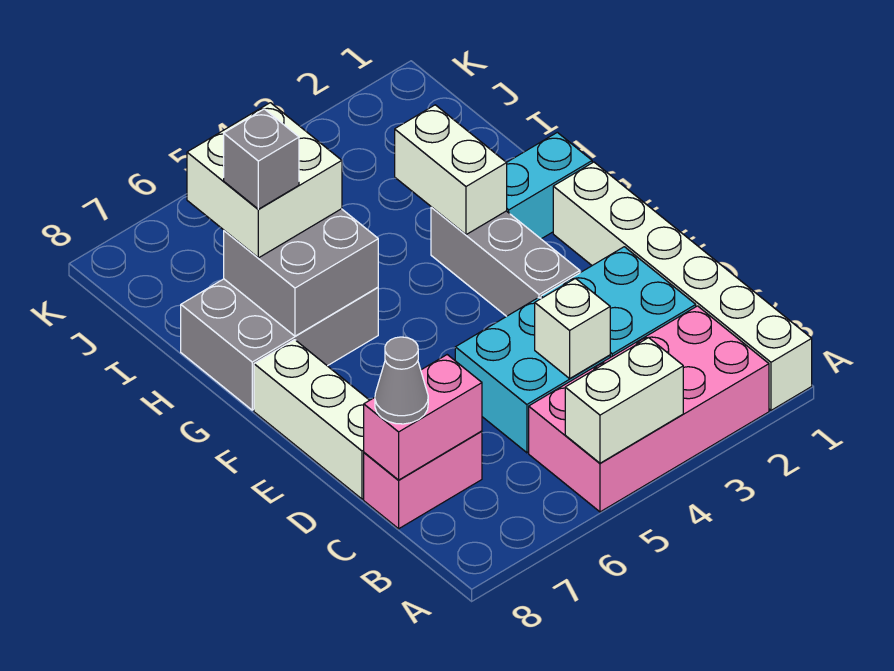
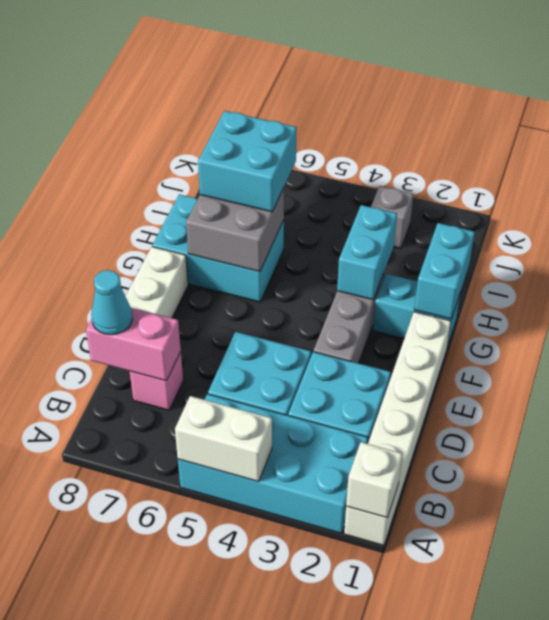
pink brick A2:B5 level 1 -> cyan brick A2:B5 level 1
white brick C4 level 2 -> white brick A1 level 2
pink brick C7:C8 level 1 -> pink brick C7 level 1
grey cone C8 level 3 -> cyan cone C8 level 3
none -> cyan brick G1:H1 level 2
white brick G3:H3 level 2 -> cyan brick G3:H3 level 2
grey brick G6:H8 level 1 -> cyan brick G6:H8 level 1
white brick H6:I7 level 3 -> cyan brick H6:I7 level 3
grey brick H7 level 4 -> grey brick J3 level 1

